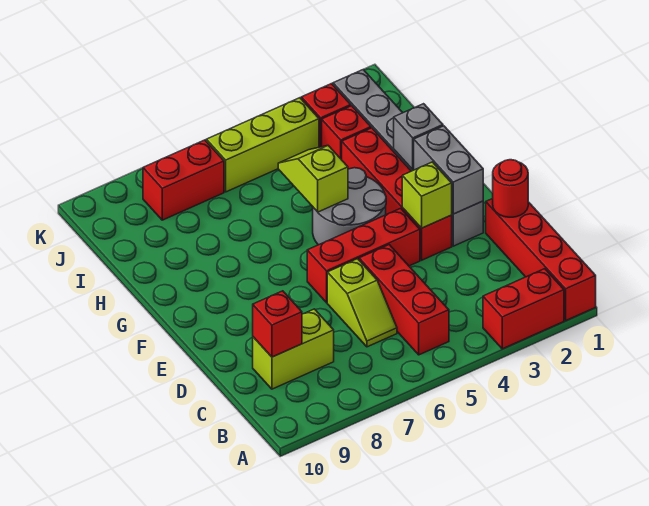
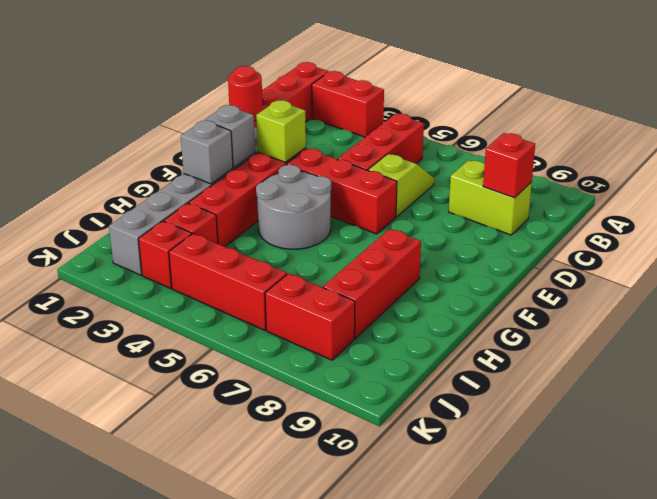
grey brick E2:F2 level 2 -> grey brick F2 level 2
lime slope G5:H5 level 2 top G -> none
none -> red brick G8:I8 level 1
lime brick J4:J6 level 1 -> red brick J4:J6 level 1

